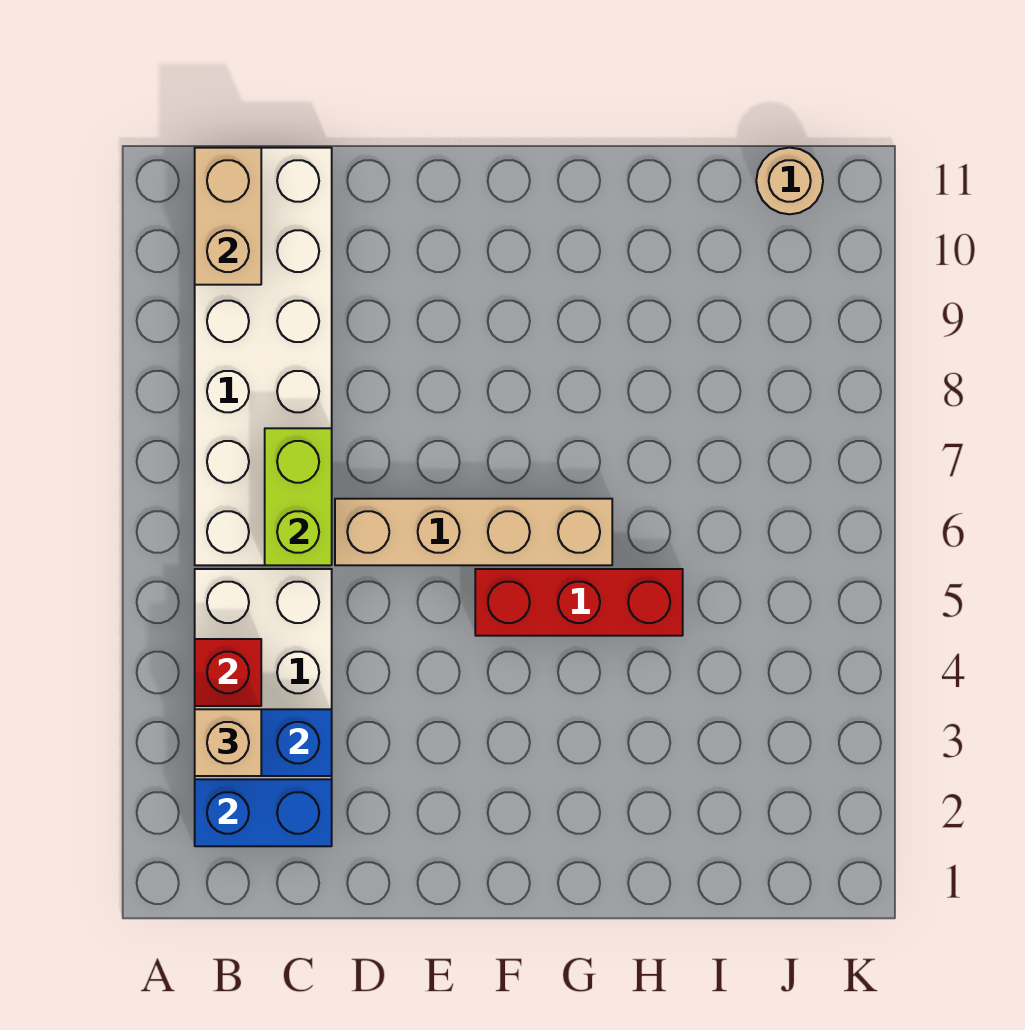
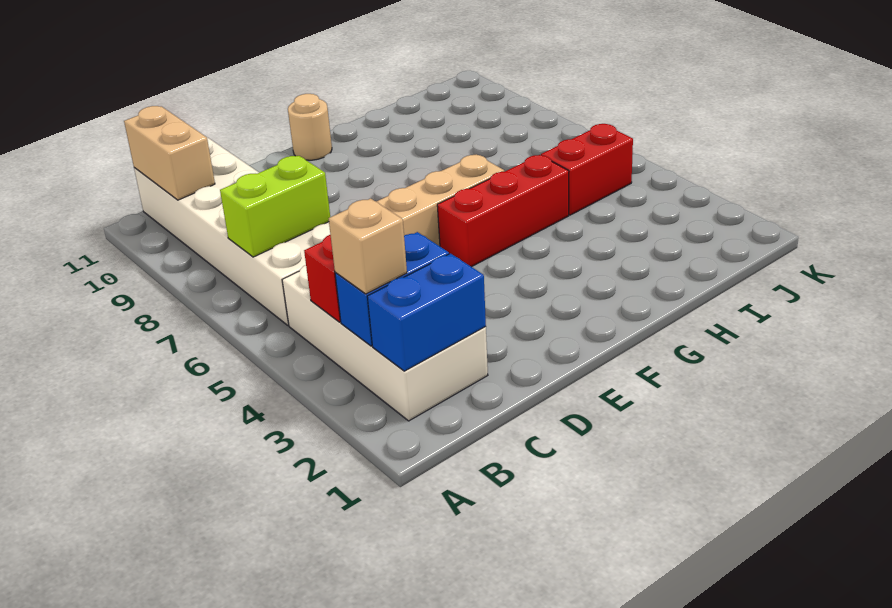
lime brick C6:C7 level 2 -> lime brick B7:C7 level 2
none -> red brick I5:J5 level 1
tan round brick J11 level 1 -> tan round brick F11 level 1

